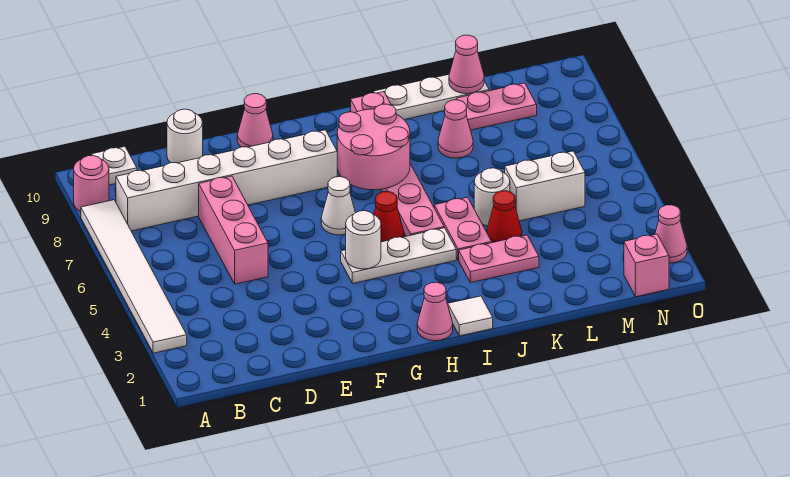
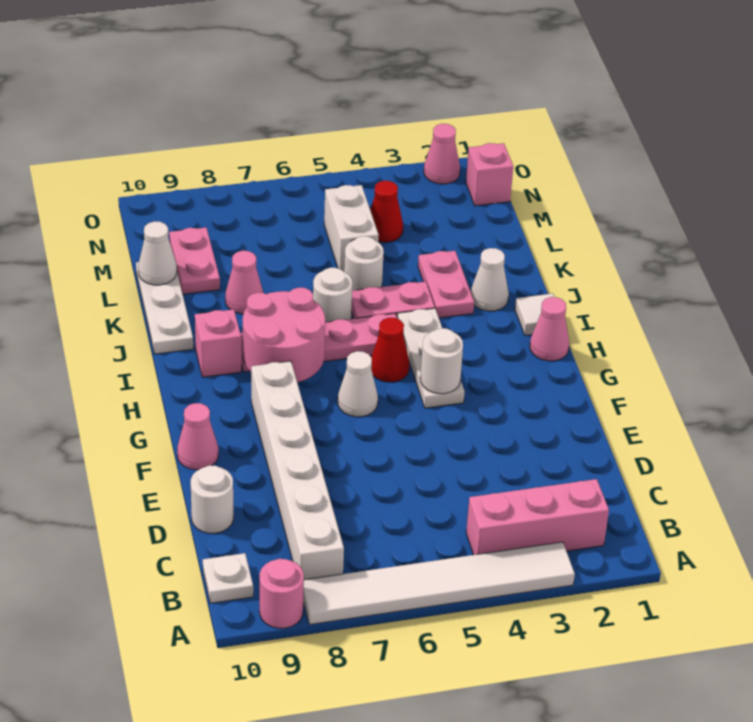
pink brick D5:D7 level 1 -> pink brick B2:B4 level 1
none -> white cone J2 level 1
none -> white round brick J6 level 1
red cone K4 level 1 -> red cone M4 level 1
pink cone L10 level 2 -> white cone L10 level 2

